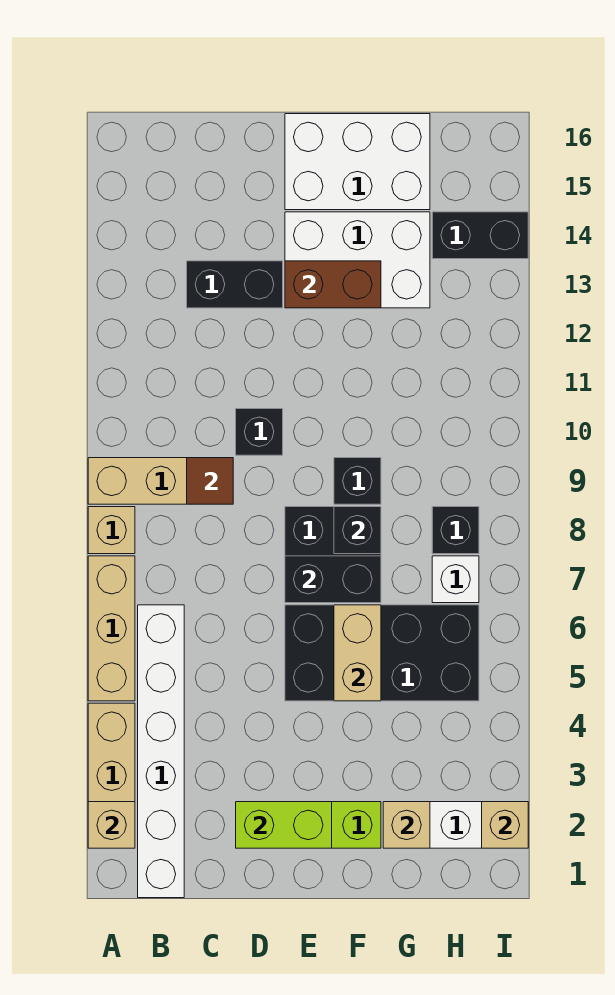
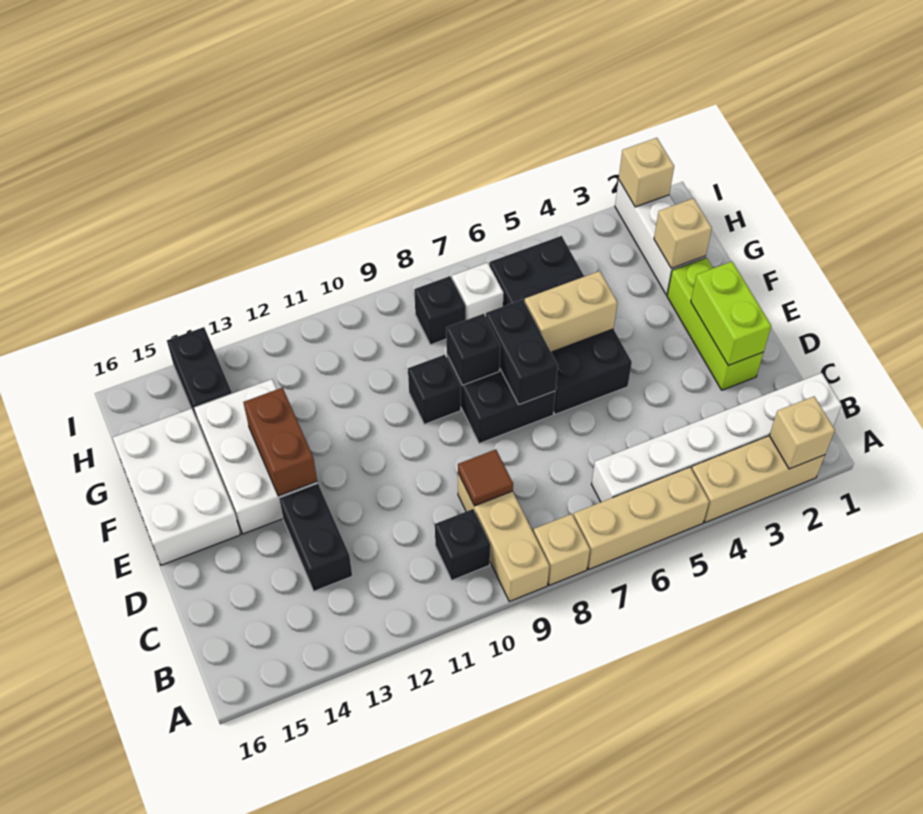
black brick D10 level 1 -> black brick B10 level 1

